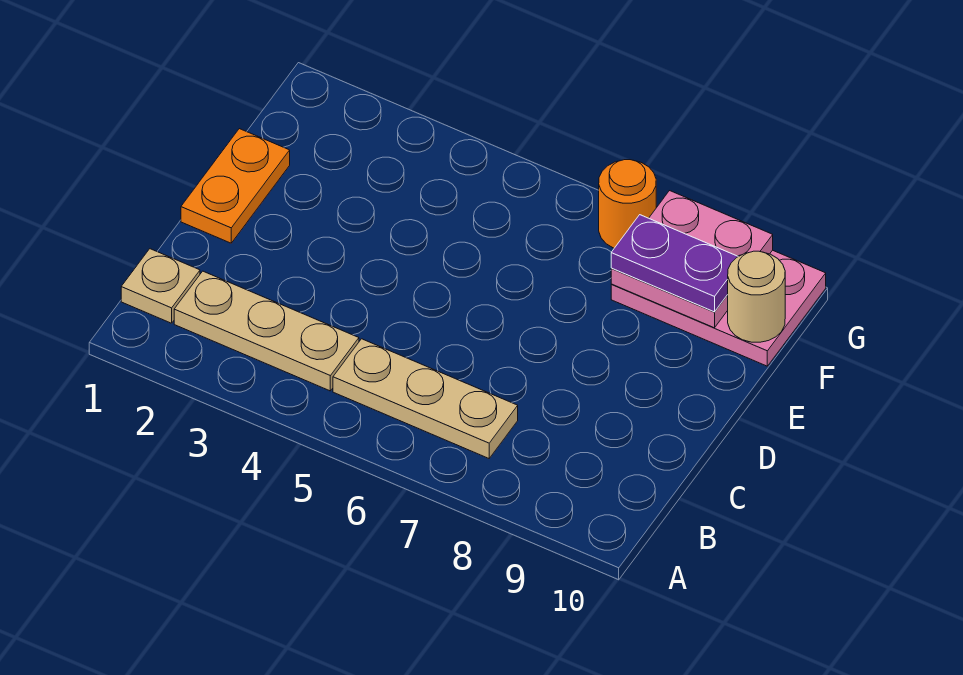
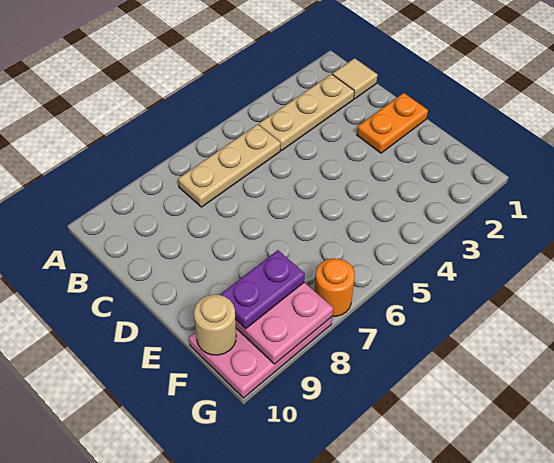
tan plate B1 level 1 -> tan tile B1 level 1
orange plate D1:E1 level 1 -> orange plate D1:D2 level 1

